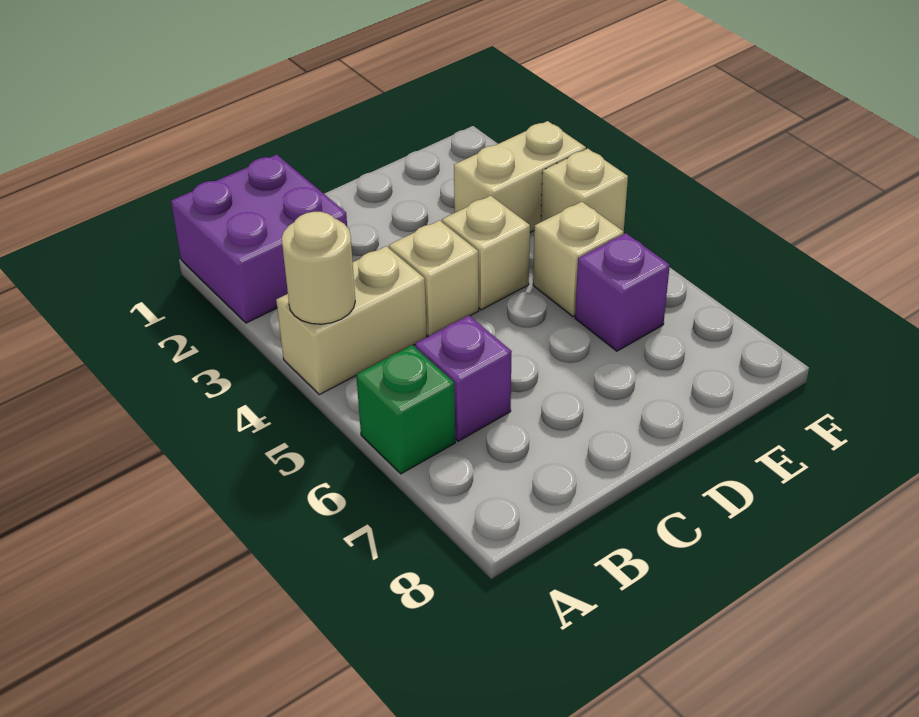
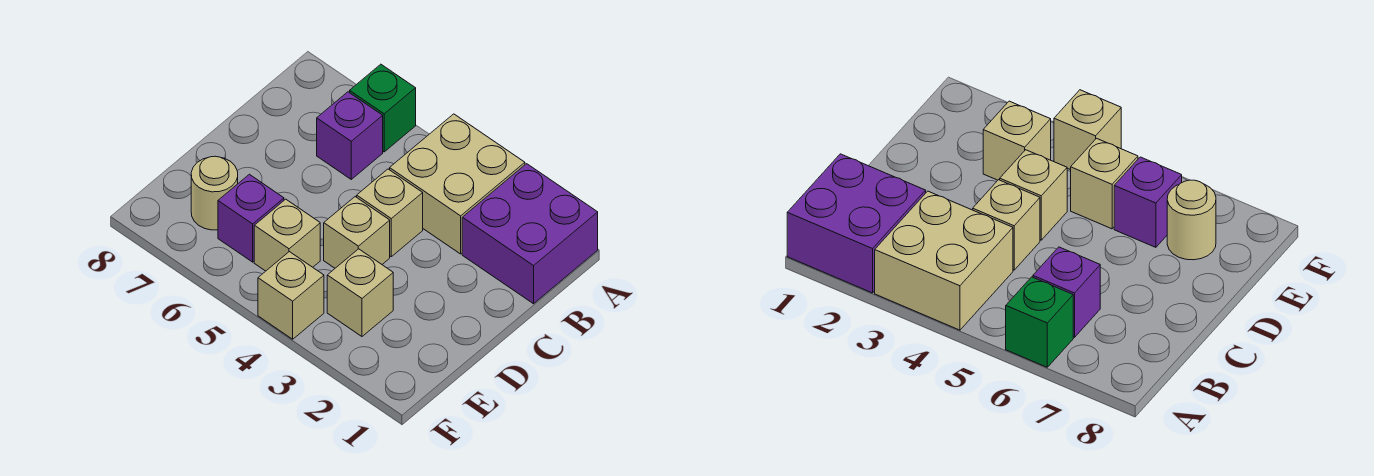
tan brick A4:B4 level 1 -> tan brick A3:B4 level 1
tan round brick A4 level 2 -> tan round brick E7 level 1
tan brick E3:F3 level 1 -> tan brick E3 level 1

